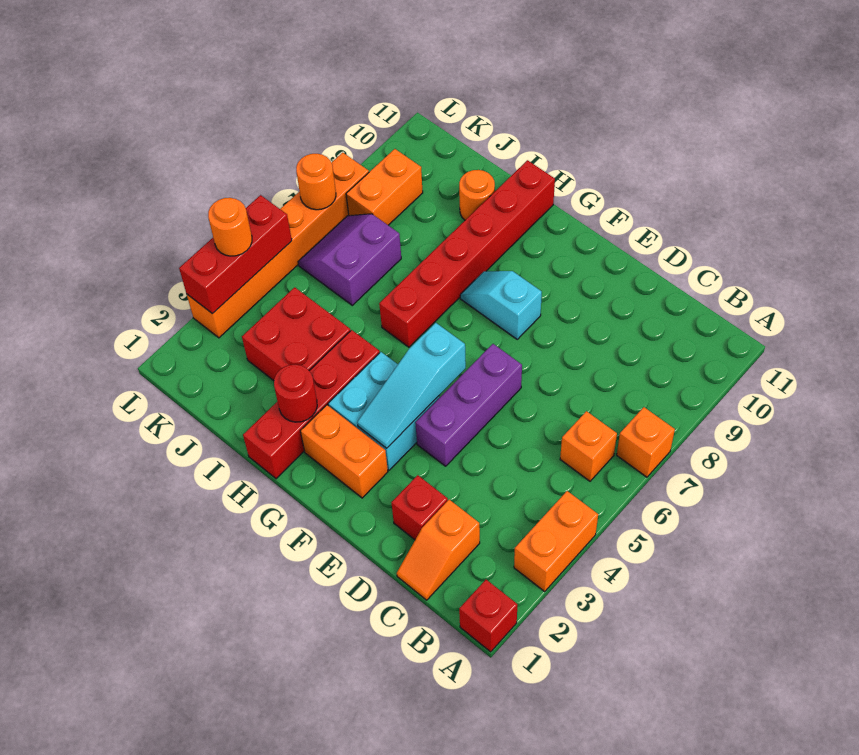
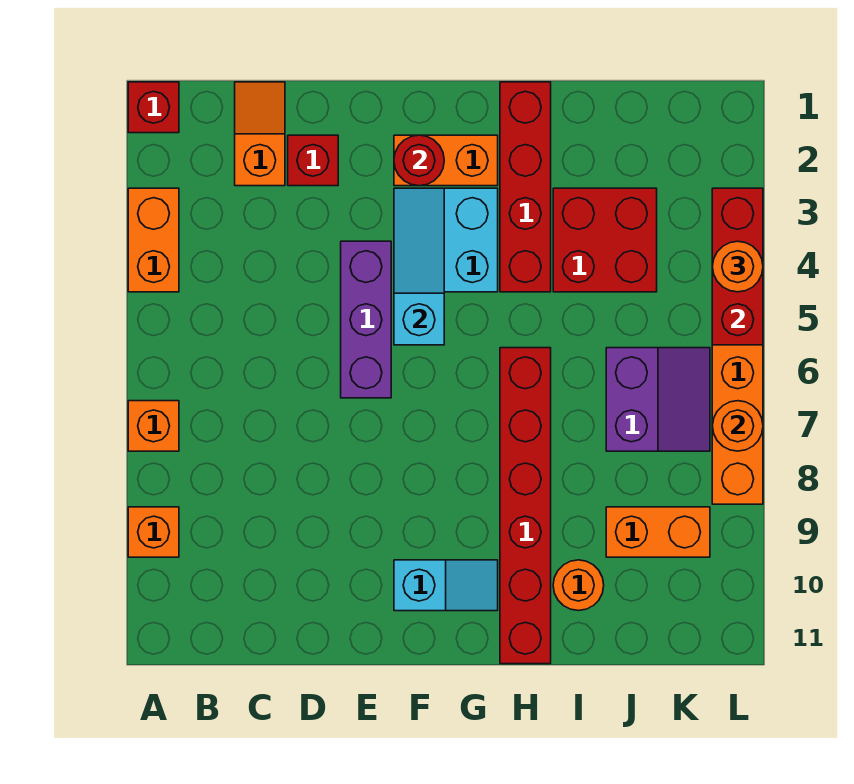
orange brick B6 level 1 -> orange brick A9 level 1
cyan slope F8:G8 level 1 top F -> cyan slope F10:G10 level 1 top F
red round brick H2 level 2 -> red round brick F2 level 2
orange brick K8:K9 level 1 -> orange brick J9:K9 level 1

